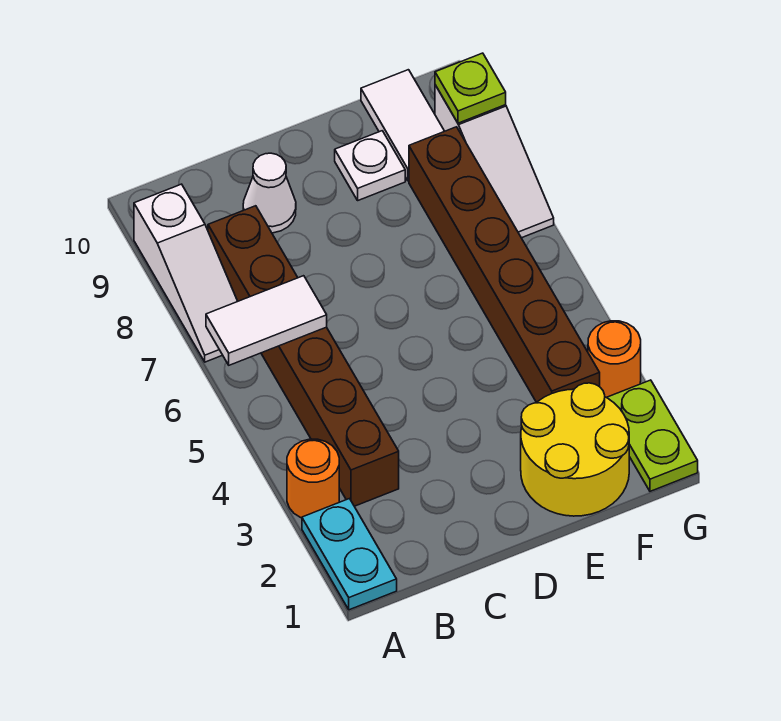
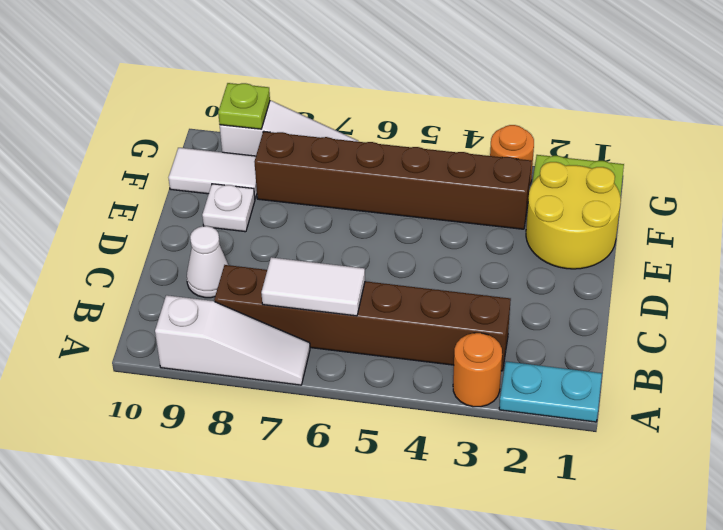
white tile A6:B6 level 2 -> white tile B6:B7 level 2

